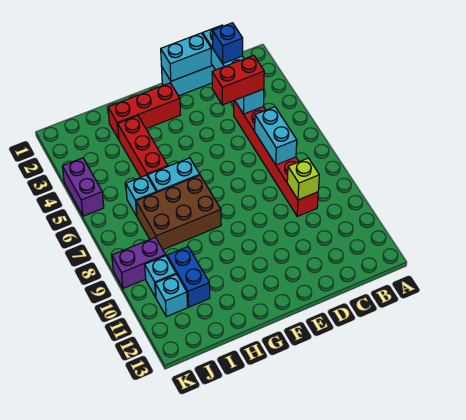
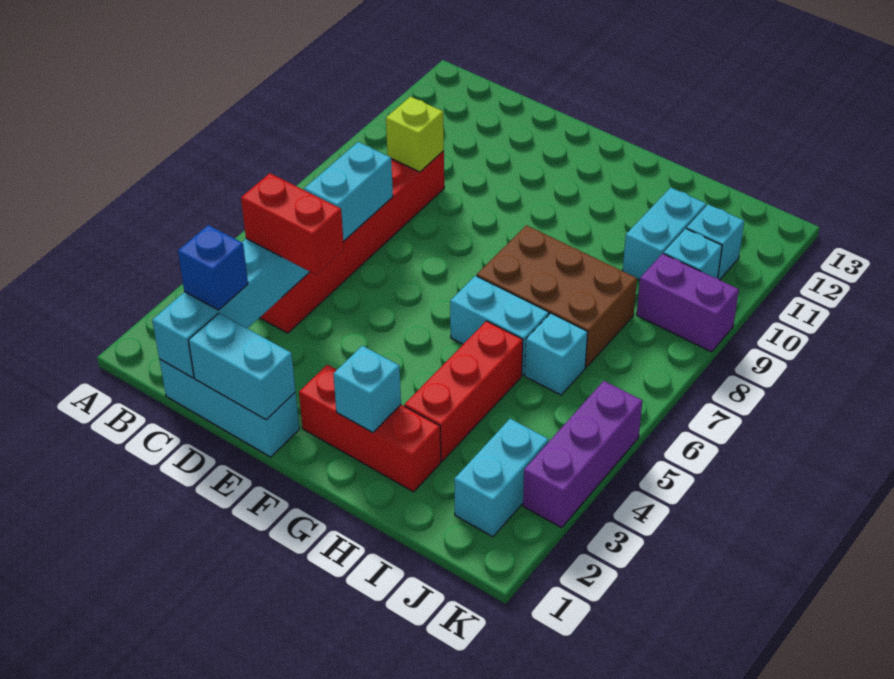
none -> cyan brick G2 level 2
blue brick I10:I11 level 1 -> cyan brick I10:I11 level 1
none -> cyan brick J2:J3 level 1
purple brick K4:K5 level 1 -> purple brick K3:K5 level 1

